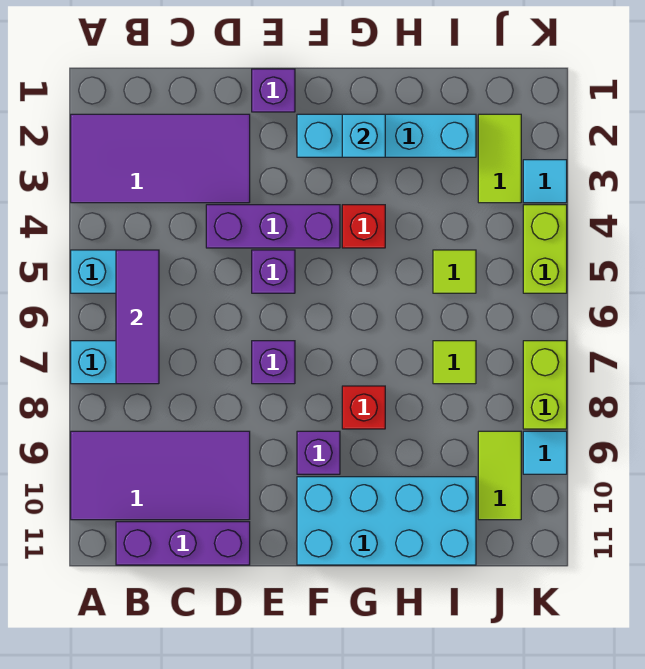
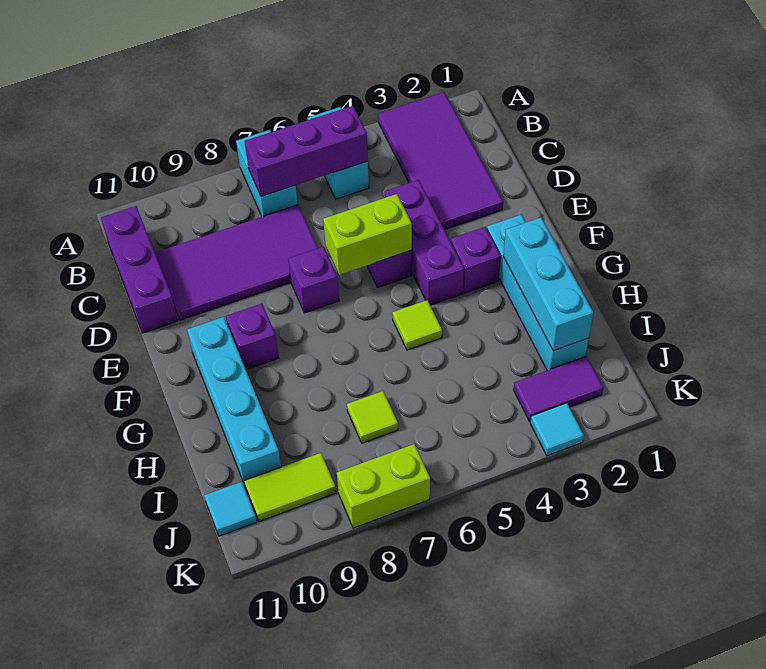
purple tile A9:D10 level 1 -> purple tile C7:D10 level 1
purple tile B5:B7 level 2 -> purple brick B5:B7 level 2
purple brick E1 level 1 -> purple brick F3 level 1
cyan brick F10:I11 level 1 -> cyan brick F10:I10 level 1
cyan brick G2 level 2 -> cyan brick G2:I2 level 2
red brick G4 level 1 -> none
red brick G8 level 1 -> none
lime tile I5 level 1 -> lime tile G5 level 1
lime tile J2:J3 level 1 -> purple tile J2:J3 level 1
lime brick K4:K5 level 1 -> lime brick E5:E6 level 2
cyan tile K9 level 1 -> cyan tile J11 level 1

